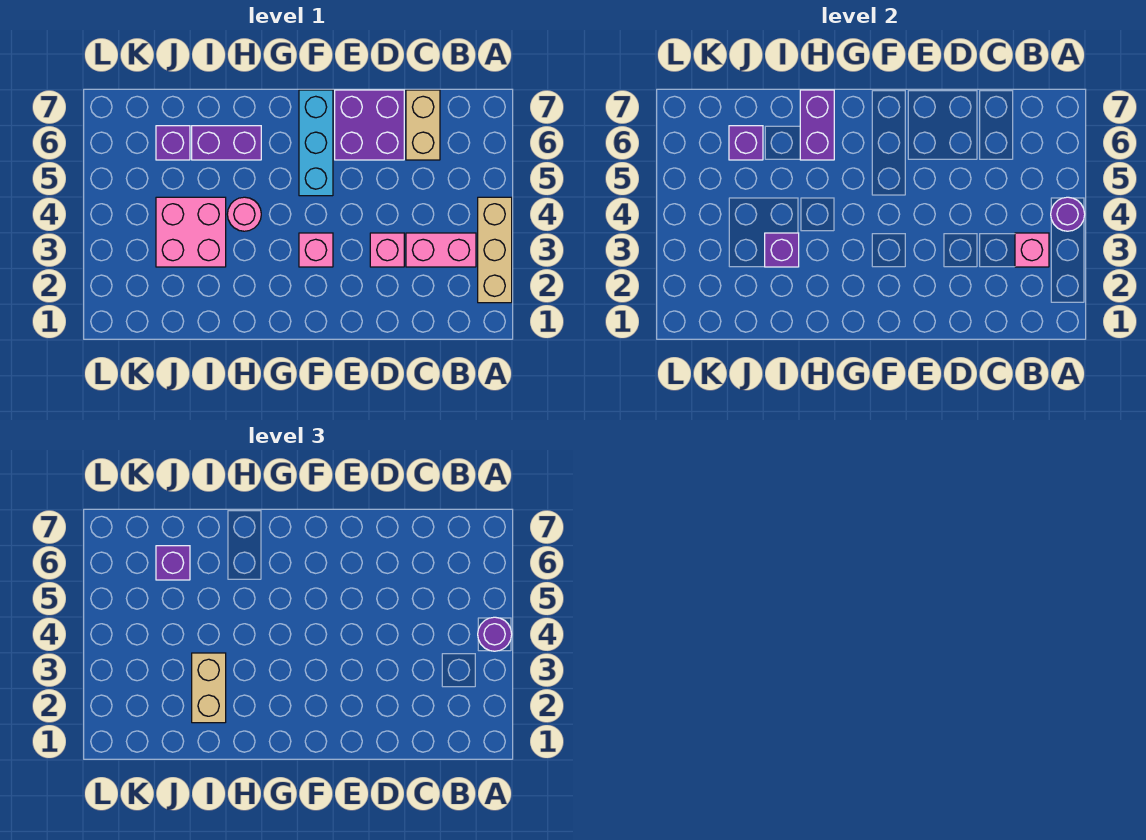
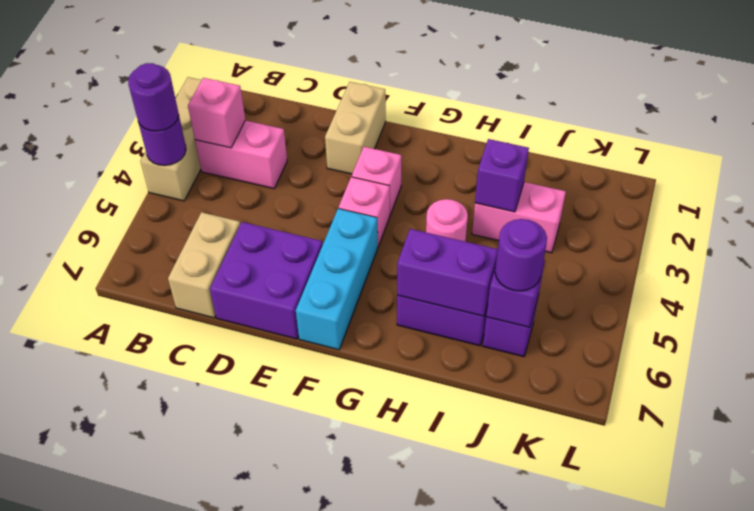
pink brick D3 level 1 -> pink brick F4 level 1
purple brick H6:H7 level 2 -> purple brick H6:I6 level 2
tan brick I2:I3 level 3 -> tan brick E1:E2 level 1
pink brick I3:J4 level 1 -> pink brick I3:J3 level 1
purple brick J6 level 3 -> purple round brick J6 level 3

